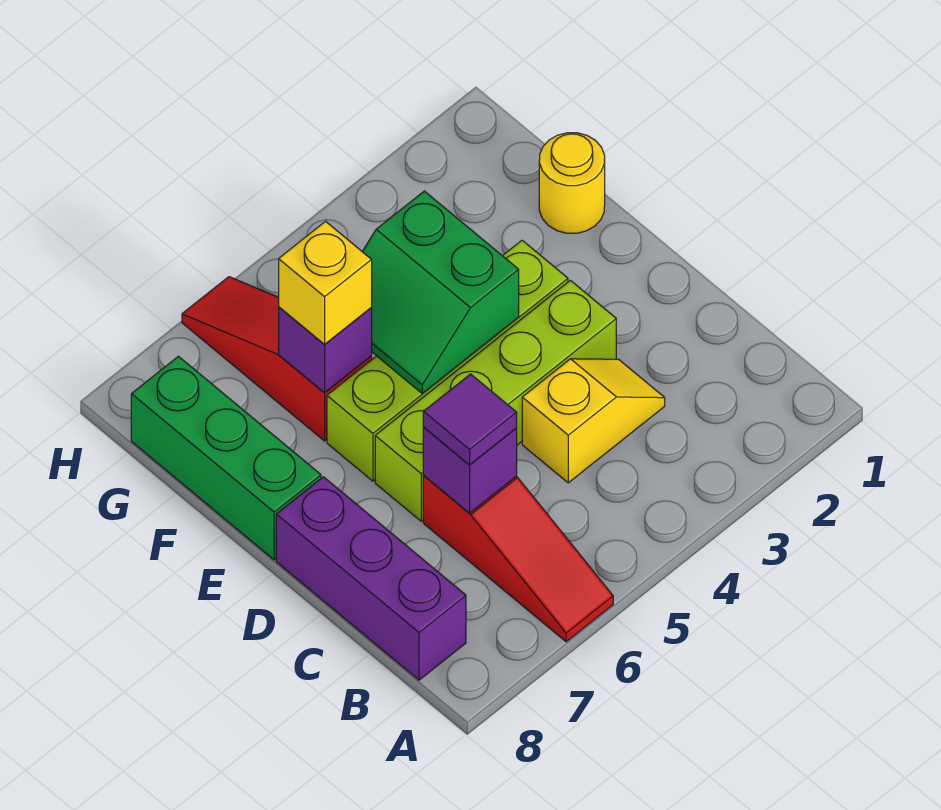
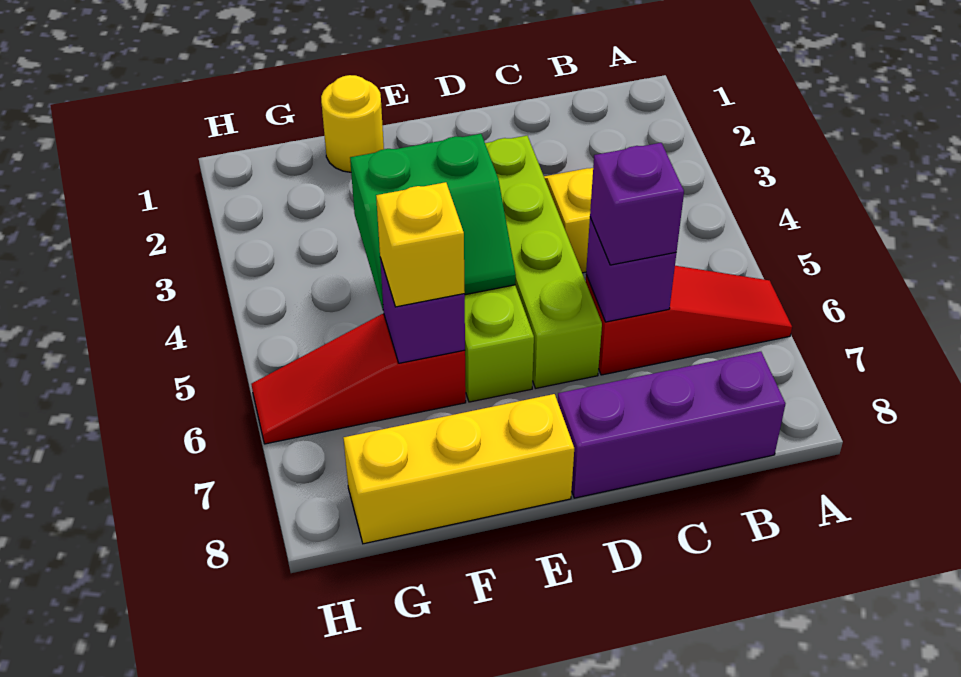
purple tile C6 level 3 -> purple brick C6 level 3
green brick E8:G8 level 1 -> yellow brick E8:G8 level 1

